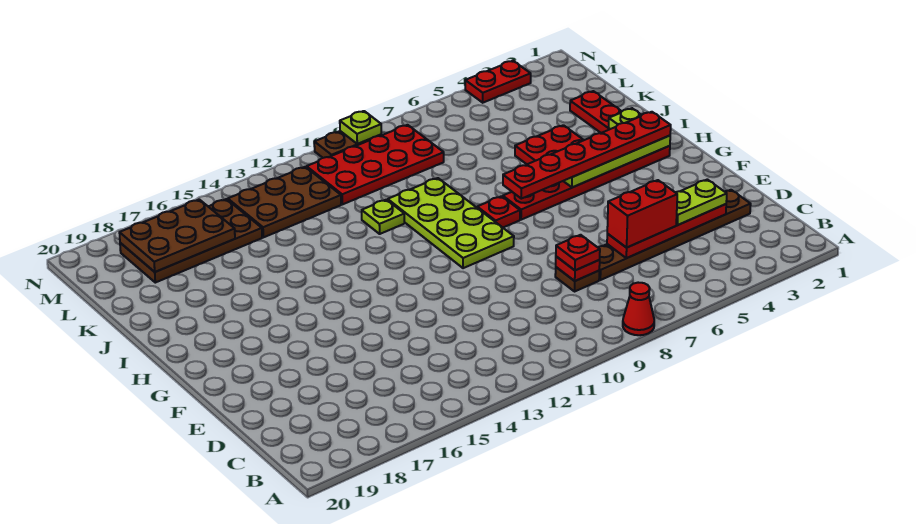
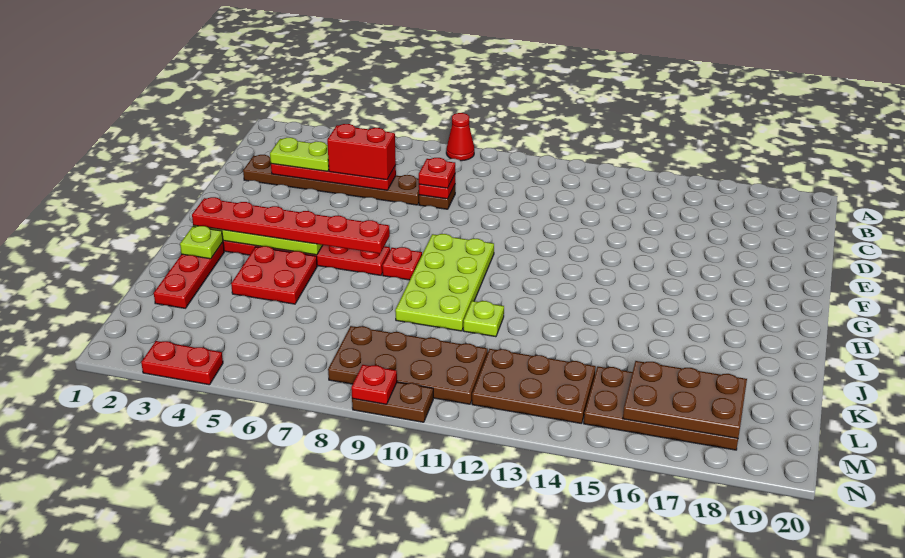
red plate L8:M11 level 1 -> brown plate L8:M11 level 1
lime plate N9 level 2 -> red plate N9 level 2

